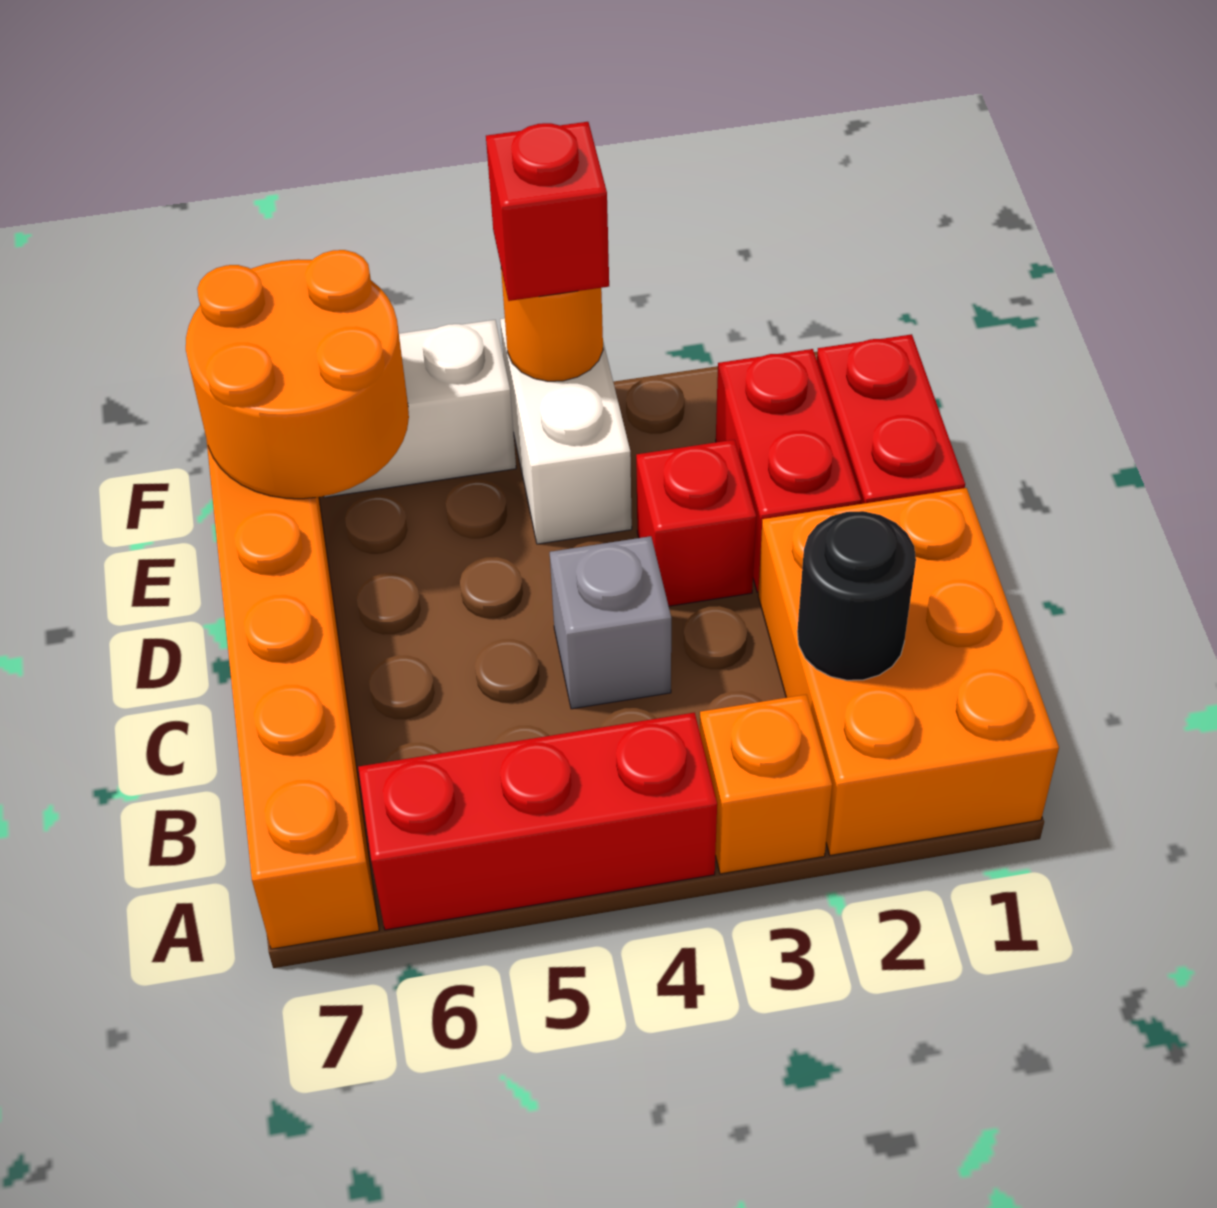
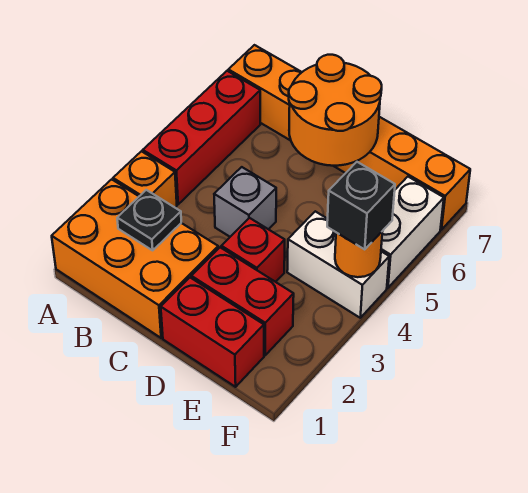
black round brick B2 level 2 -> black plate B2 level 2
orange round brick E6:F7 level 2 -> orange round brick C6:D7 level 2
red brick F4 level 3 -> black brick F4 level 3

